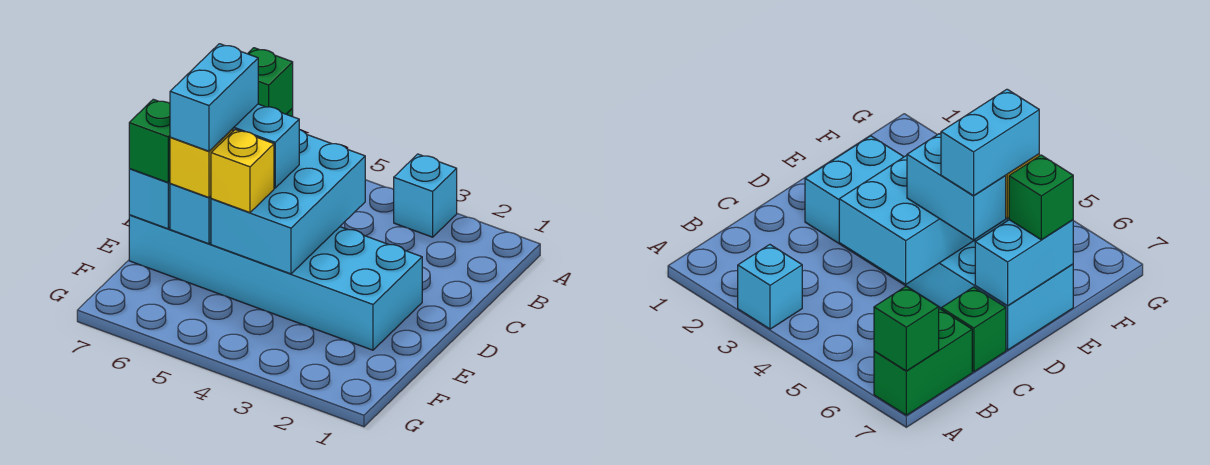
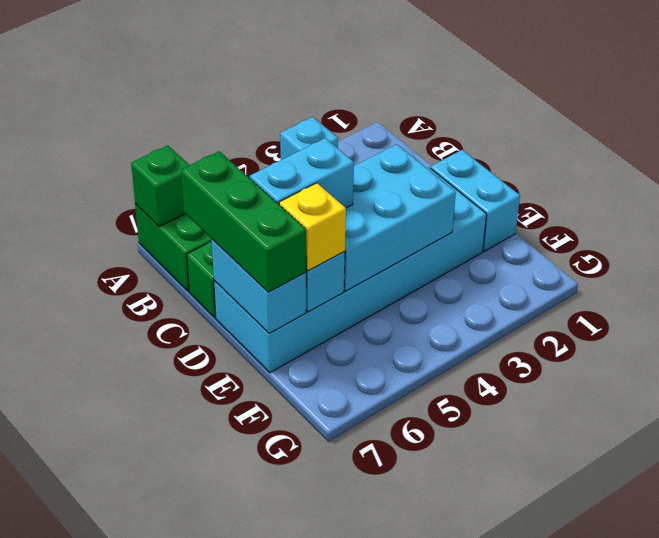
cyan brick C4:E5 level 2 -> cyan brick D3:E5 level 2
cyan brick D6:E6 level 4 -> cyan brick D1:E1 level 1
yellow brick E5 level 3 -> none
green brick E7 level 3 -> green brick C7:E7 level 3

